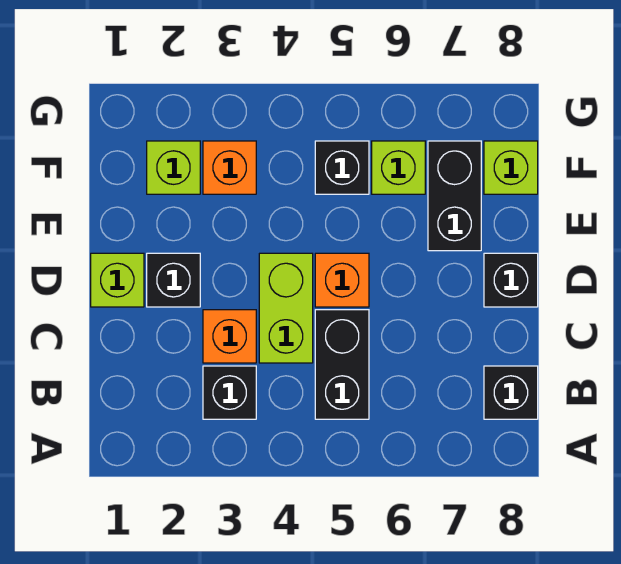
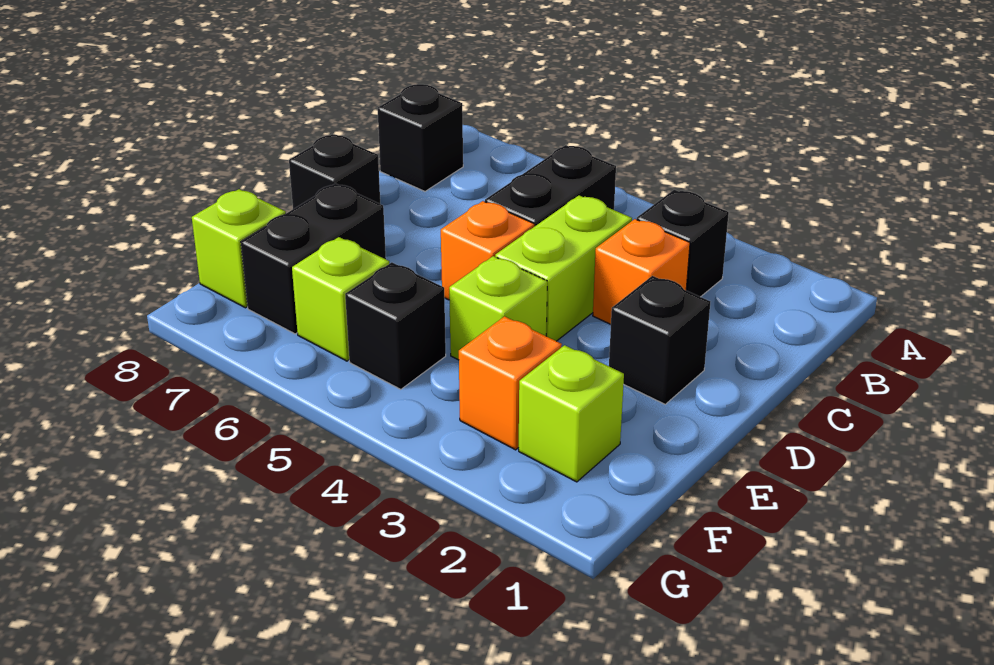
lime brick D1 level 1 -> lime brick E4 level 1

